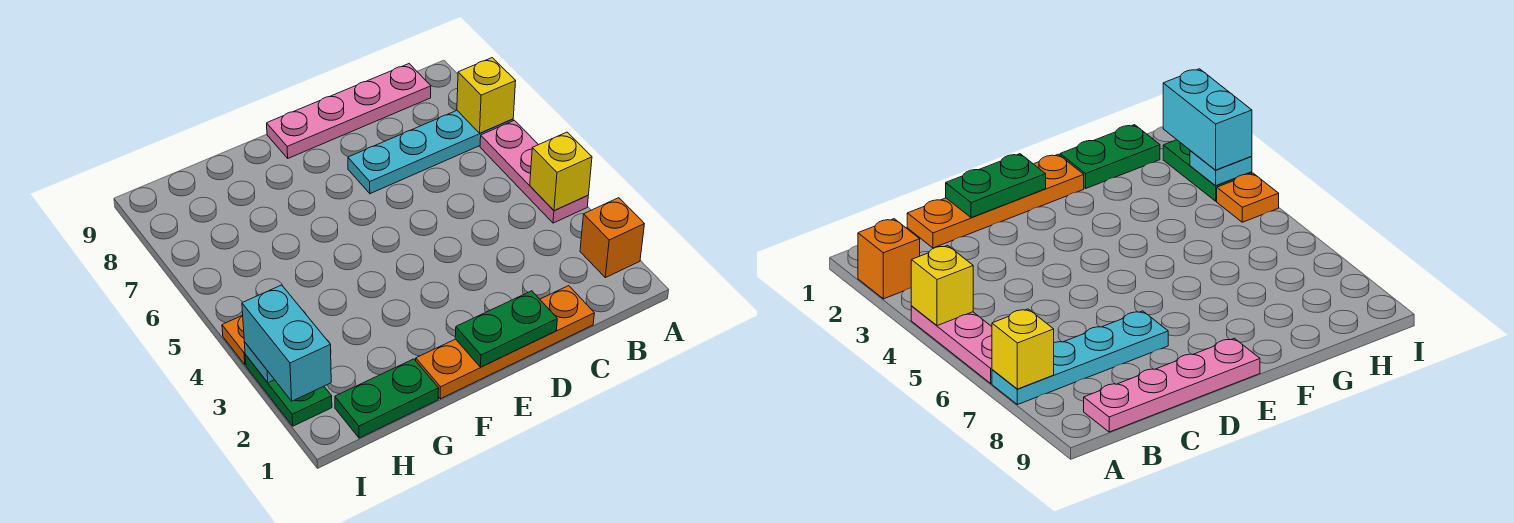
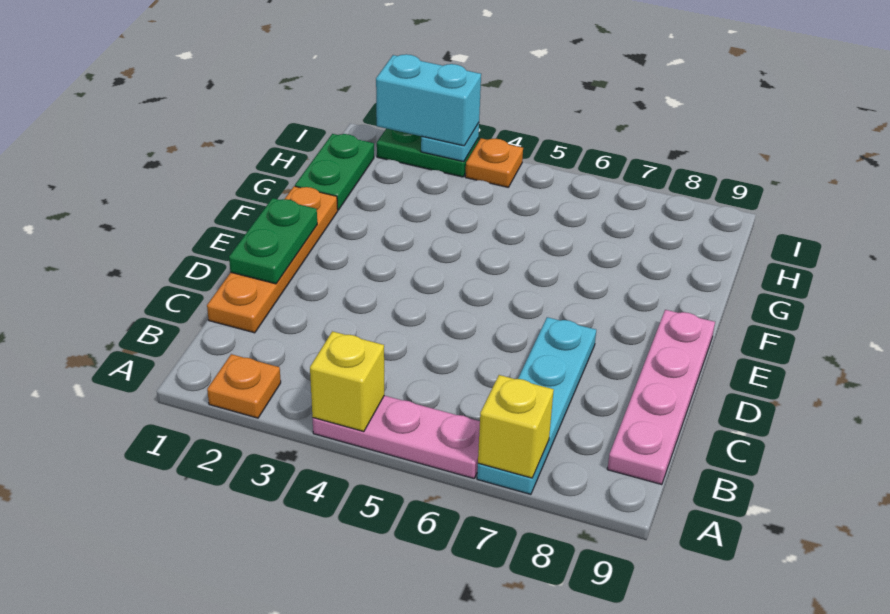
orange brick A2 level 1 -> orange plate A2 level 1

